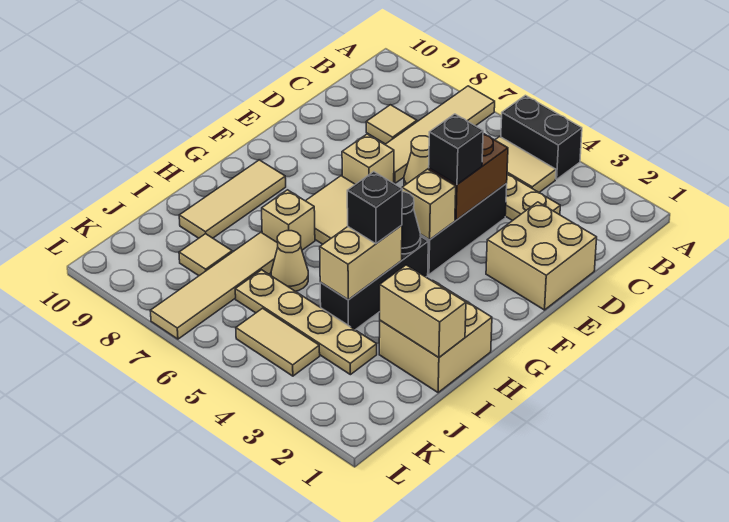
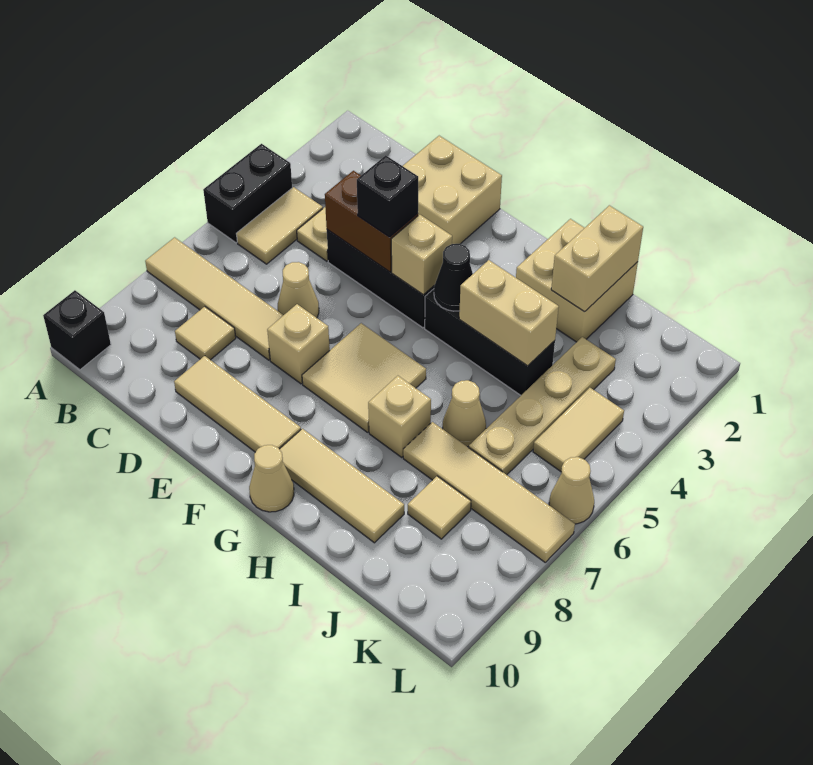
none -> tan tile D9:F9 level 1
none -> tan cone G10 level 1
black brick H4 level 3 -> black brick A10 level 1
none -> tan cone L6 level 1

